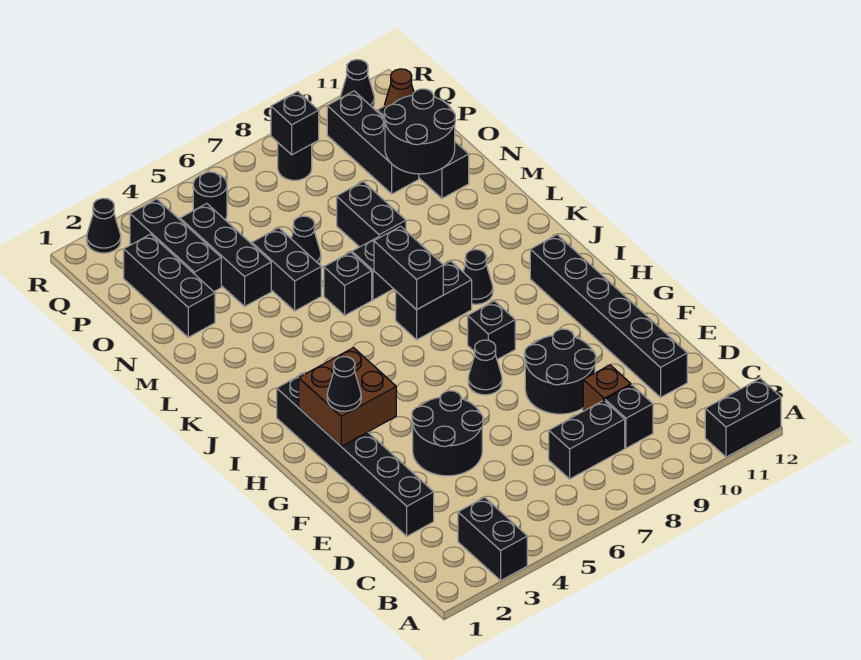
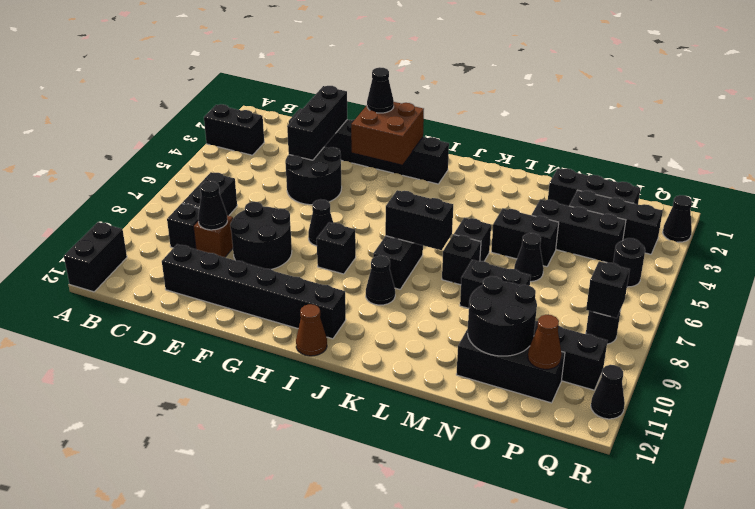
none -> black cone D9 level 2
none -> black brick E2:E4 level 2
none -> brown cone I12 level 1

